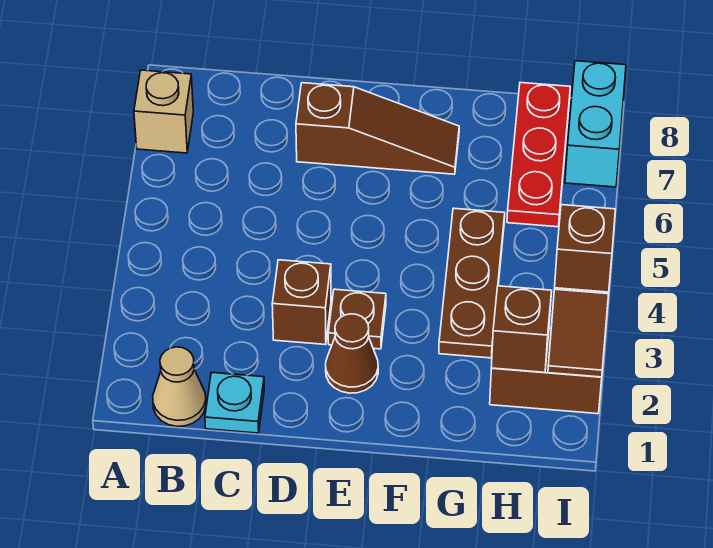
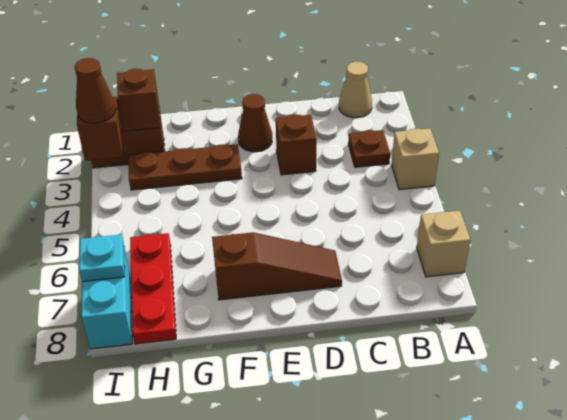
none -> tan brick A4 level 1
cyan plate C1 level 1 -> cyan plate I7 level 2
brown slope D7:F7 level 1 top D -> brown slope D7:F7 level 1 top F
brown plate E3 level 1 -> brown plate B3 level 1
brown plate G3:G5 level 1 -> brown plate F3:H3 level 1
brown brick I3 level 3 -> brown cone I3 level 3

